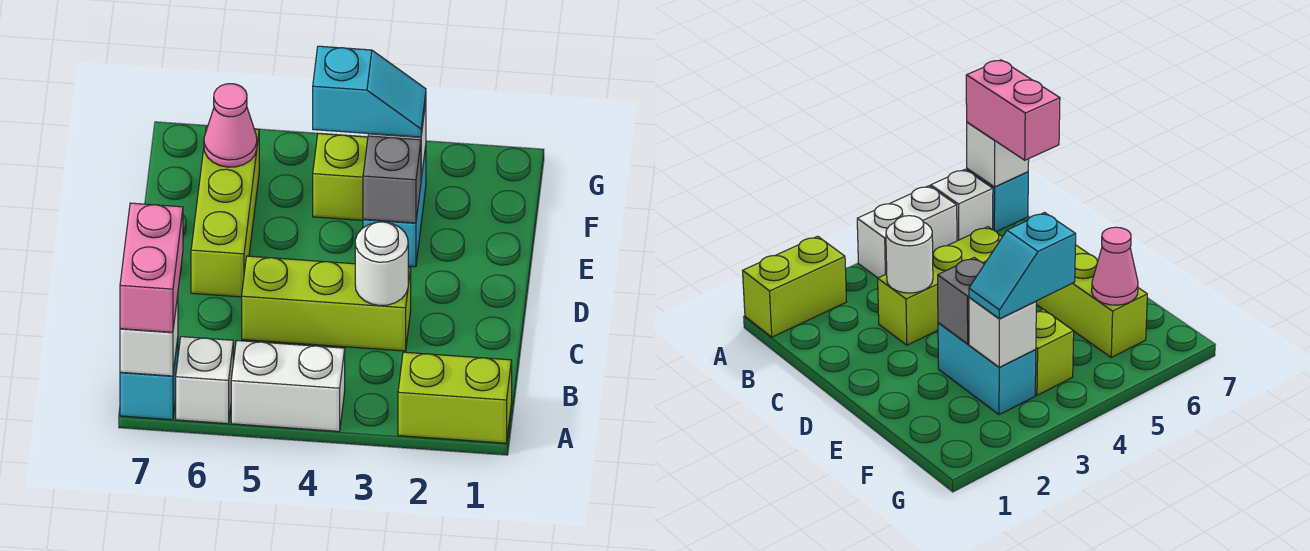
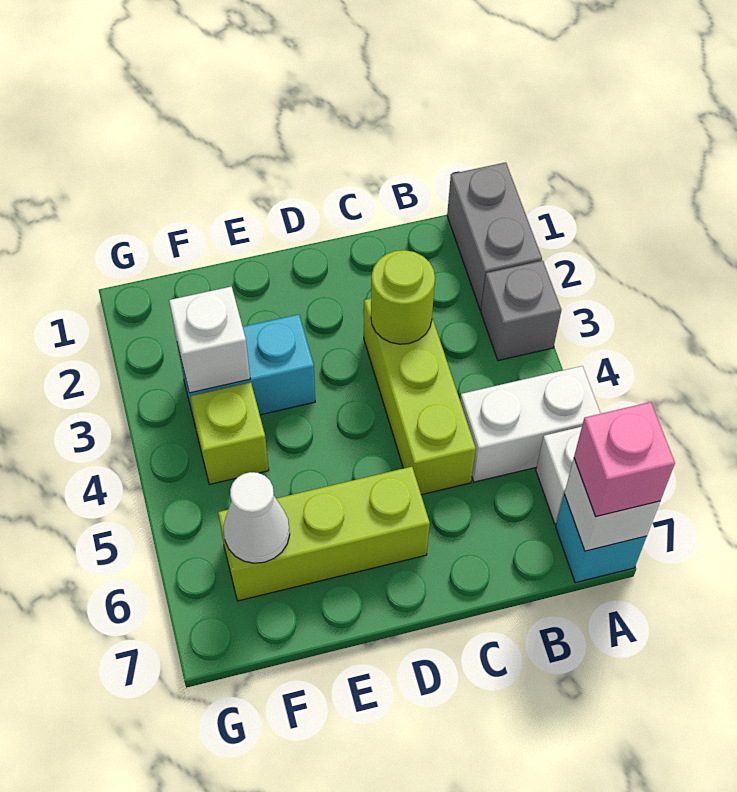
lime brick A1:A2 level 1 -> grey brick A1:A2 level 1
white brick A4:A5 level 1 -> white brick A5:B5 level 1
pink brick A7:B7 level 3 -> pink brick A7 level 3
white round brick C3 level 2 -> lime round brick C3 level 2
grey brick E3 level 2 -> grey brick A3 level 1
cyan slope F3:F4 level 3 top 4 -> none
pink cone F6 level 2 -> white cone F6 level 2

